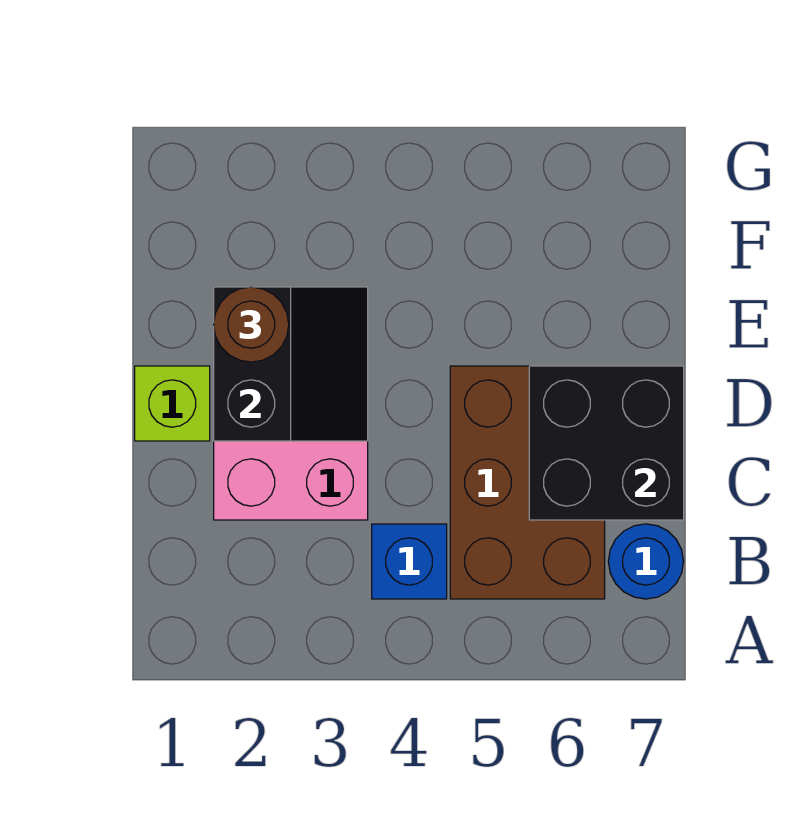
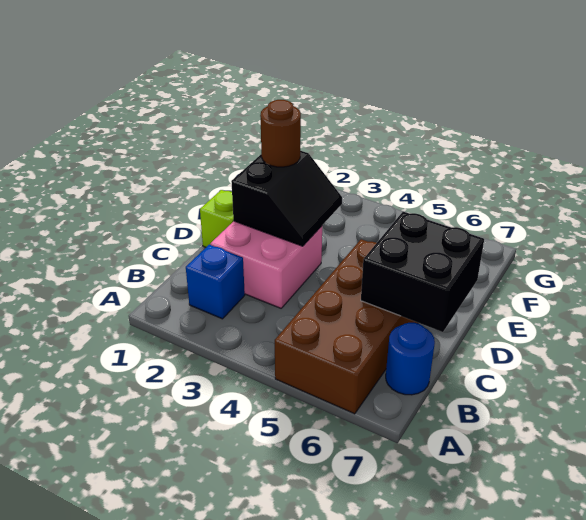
blue brick B4 level 1 -> blue brick B2 level 1
brown brick B5:D6 level 1 -> brown brick A5:D6 level 1

